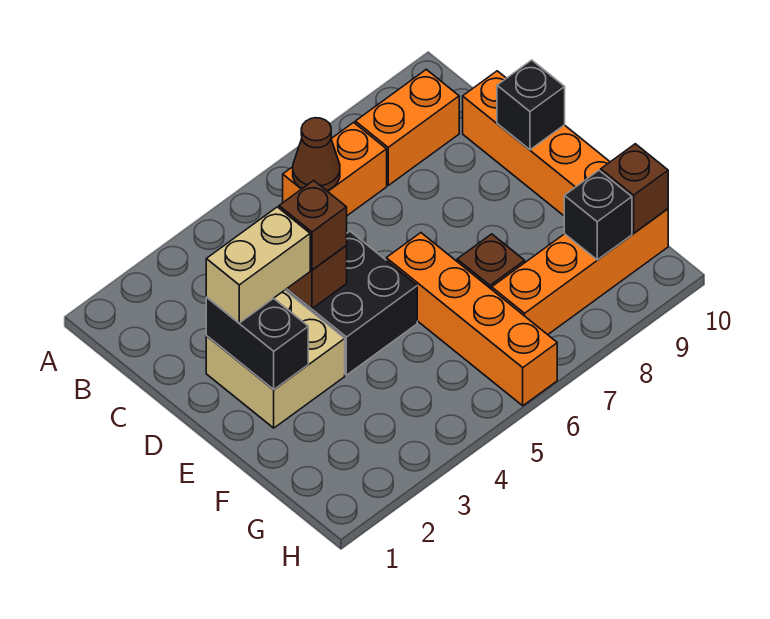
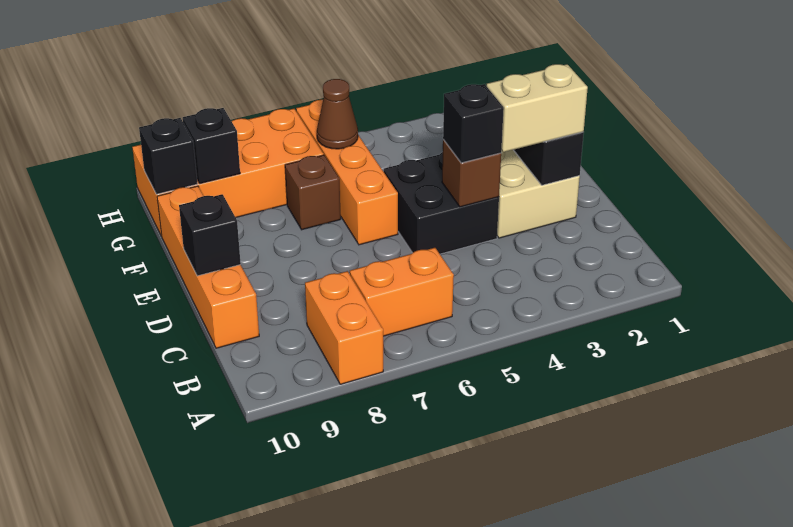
brown cone B6 level 2 -> brown cone G6 level 2
orange brick B8:B9 level 1 -> orange brick A8:B8 level 1
brown brick D4 level 3 -> black brick D4 level 3
orange brick G7:G10 level 1 -> orange brick G7:H10 level 1
brown brick G10 level 2 -> black brick G10 level 2

